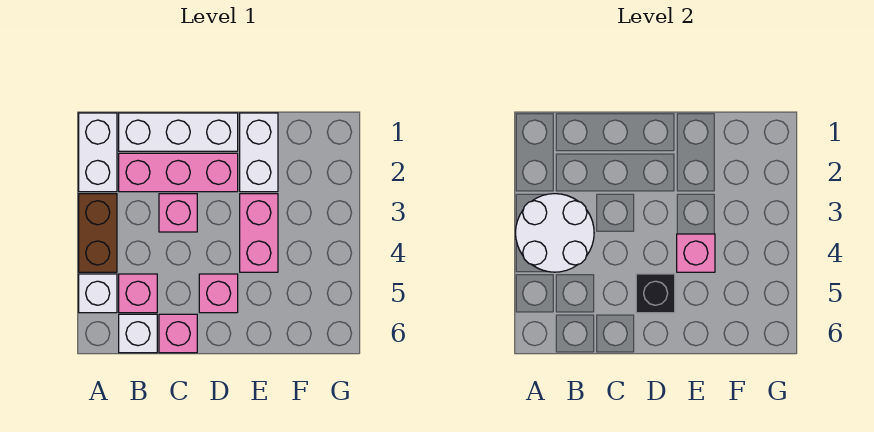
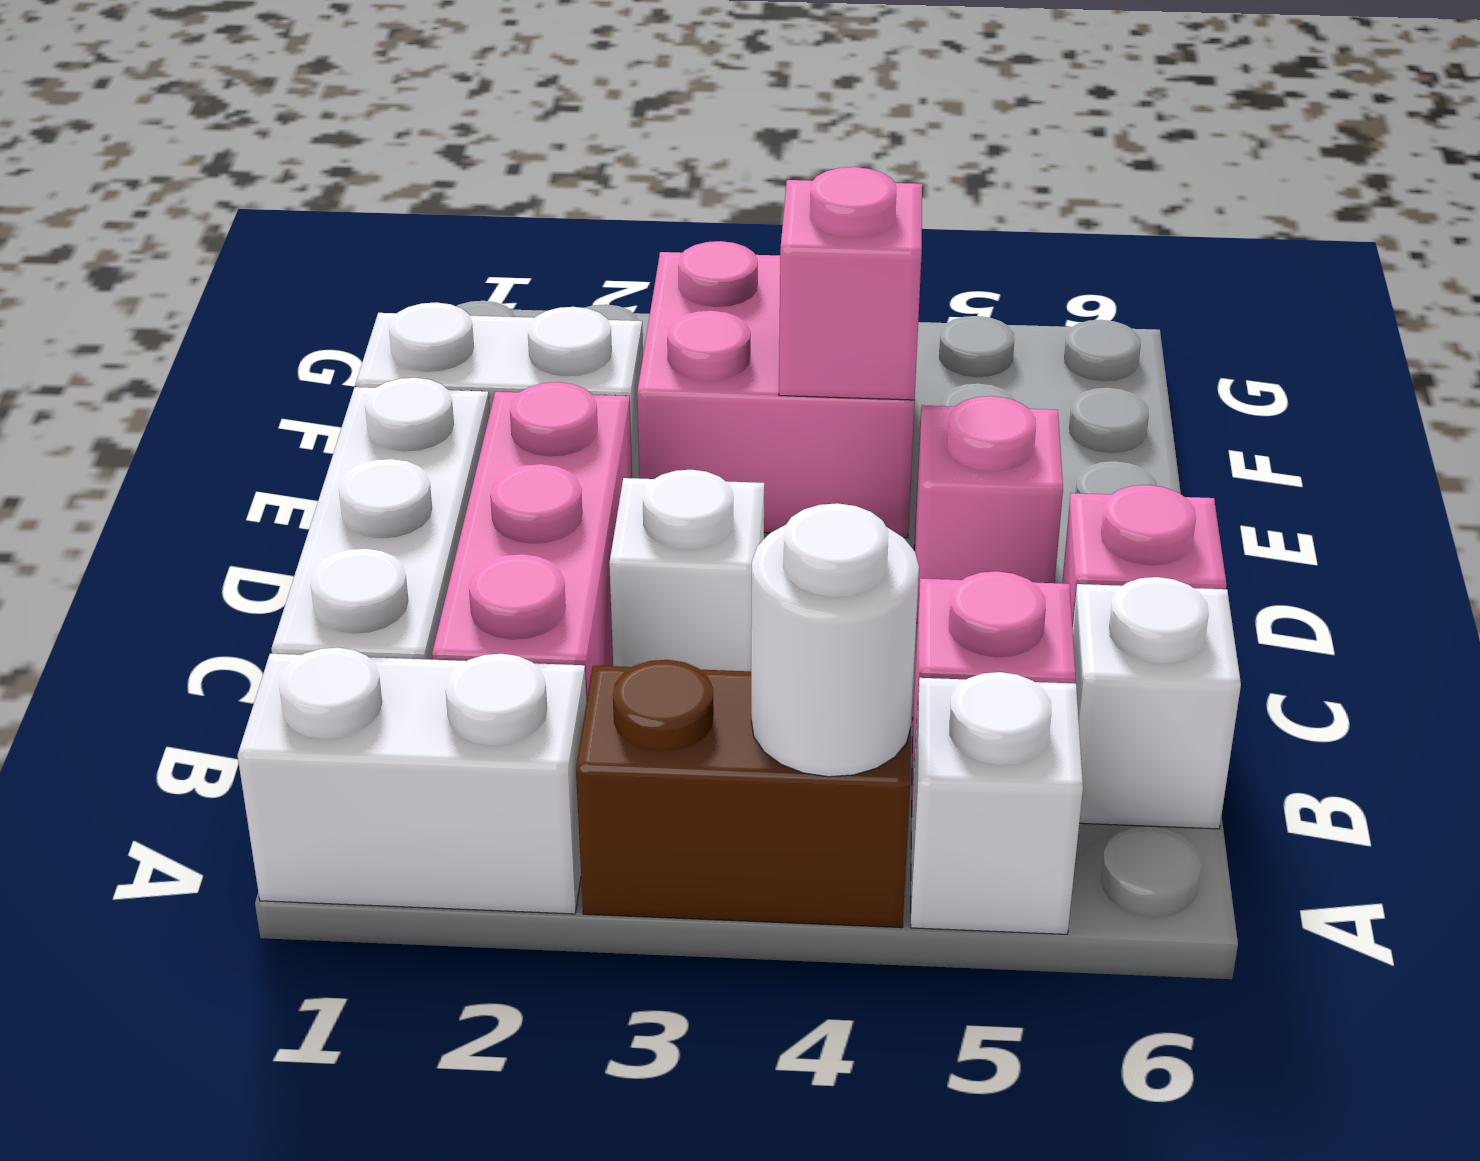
white round brick A3:B4 level 2 -> white round brick A4 level 2
pink brick C3 level 1 -> white brick C3 level 1
black brick D5 level 2 -> none
pink brick E3:E4 level 1 -> pink brick E3:F4 level 1

